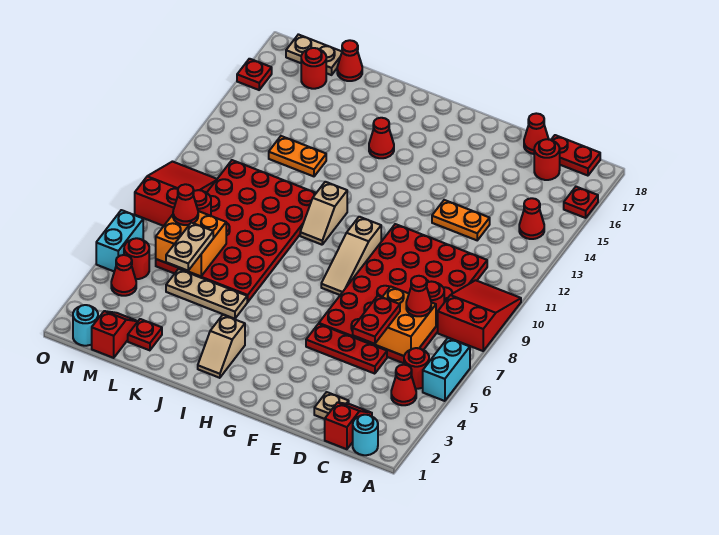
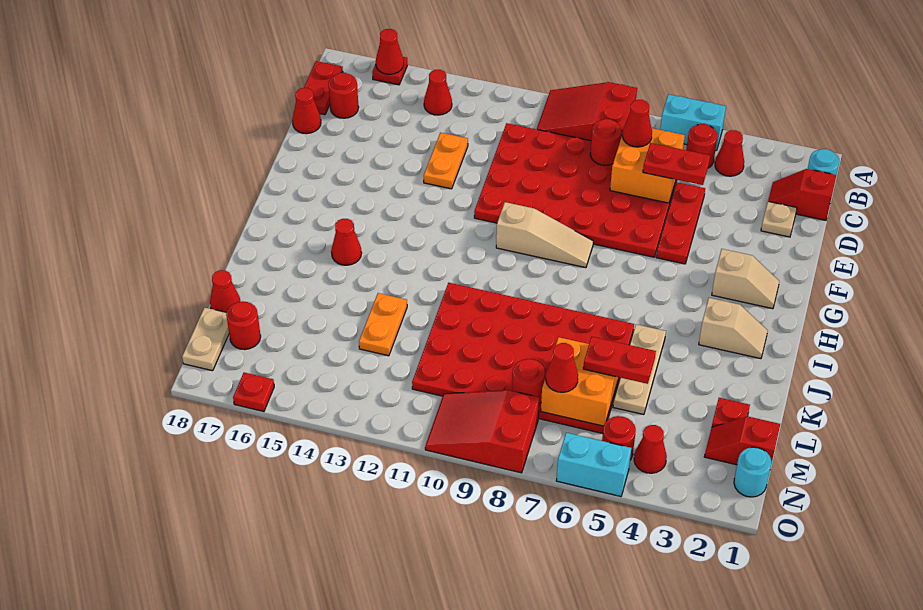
none -> red cone A16 level 2
tan slope I10:I11 level 1 top 11 -> tan slope G2:G3 level 1 top 3
tan plate L5:L6 level 3 -> red plate L5:L6 level 3

